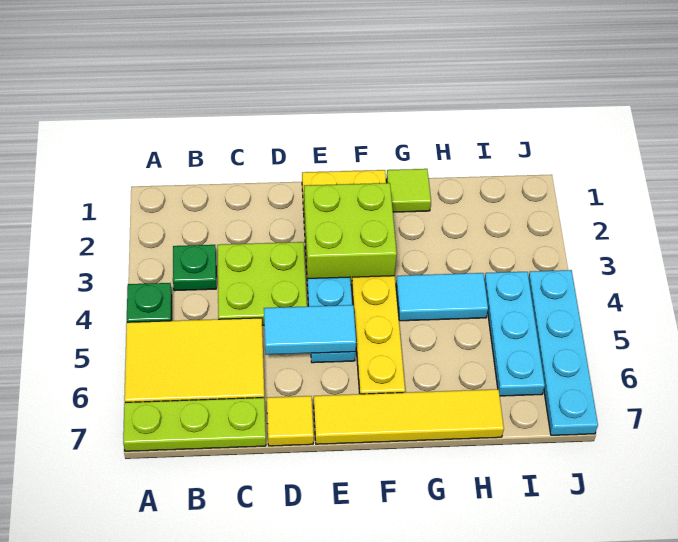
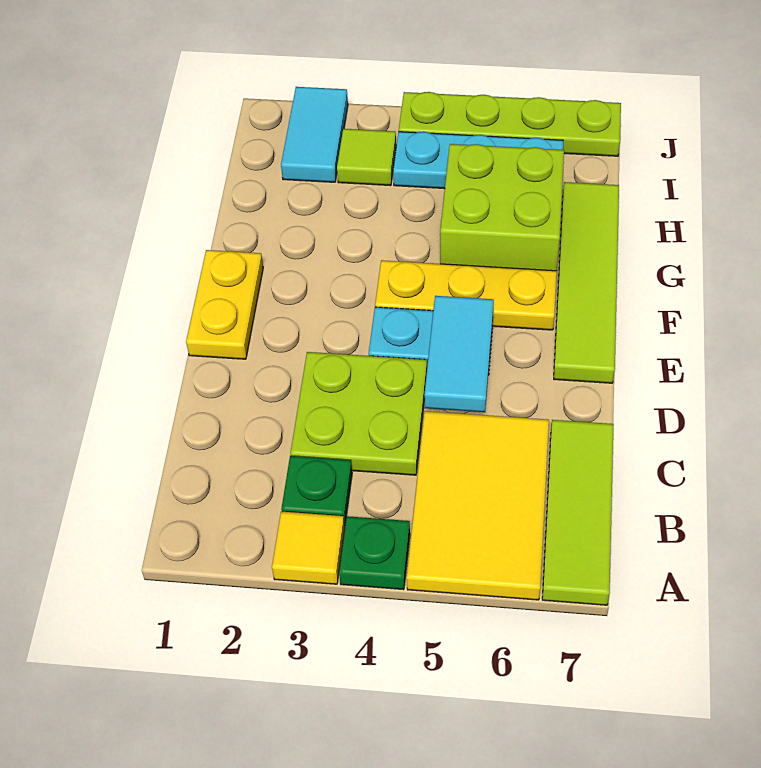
lime plate A7:C7 level 1 -> lime tile A7:C7 level 1
yellow tile D7 level 1 -> yellow tile A3 level 1
lime brick E2:F3 level 1 -> lime brick G5:H6 level 1
yellow tile E7:H7 level 1 -> lime tile E7:H7 level 1
lime tile G1 level 1 -> lime tile I3 level 1
cyan tile G4:H4 level 1 -> cyan tile I2:J2 level 1
cyan plate J4:J7 level 1 -> lime plate J4:J7 level 1

